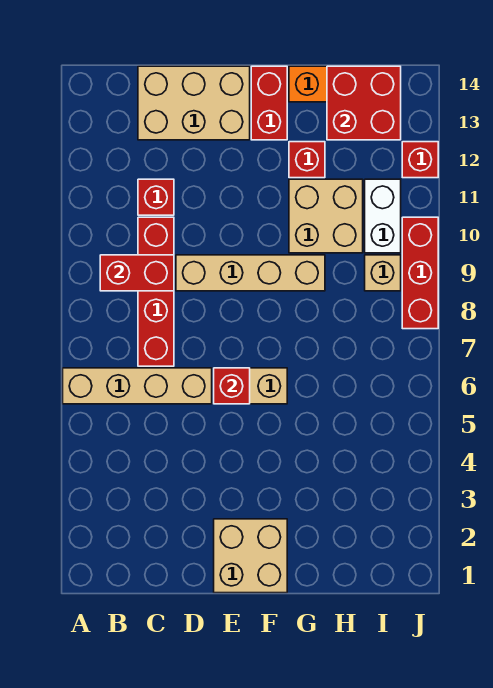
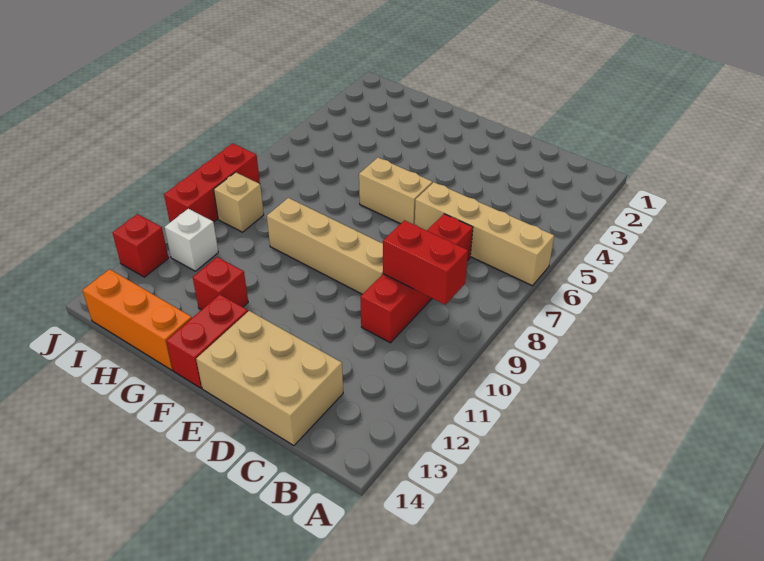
red brick C11 level 1 -> none
tan brick E1:F2 level 1 -> none
red brick E6 level 2 -> none
tan brick G10:H11 level 1 -> none
red brick H13:I14 level 2 -> none
white brick I10:I11 level 1 -> white brick I11 level 1

